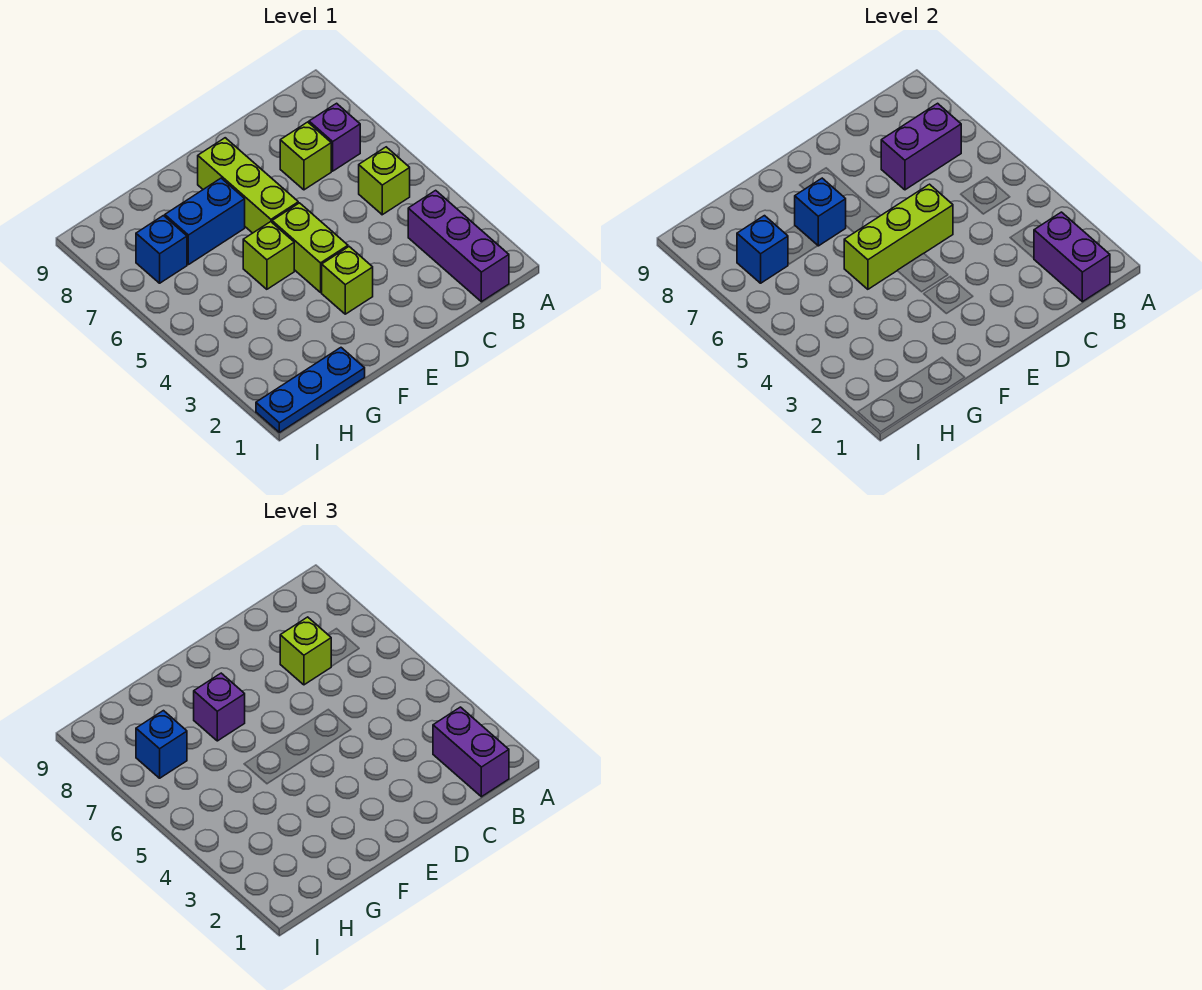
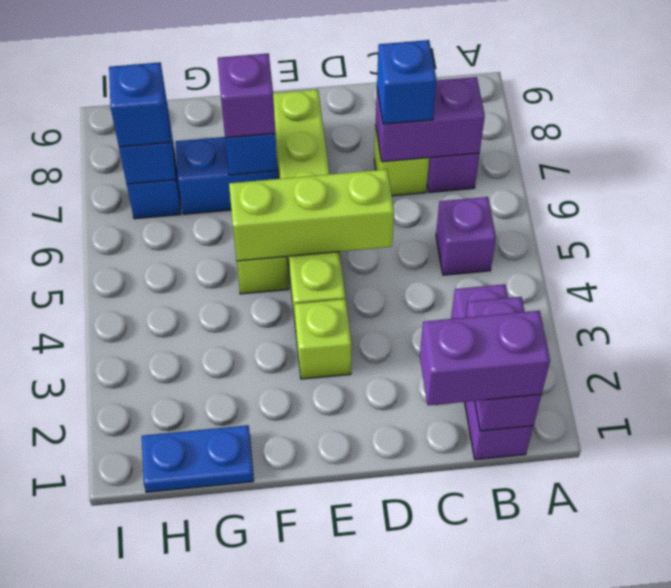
purple brick B1:B2 level 3 -> purple brick B1:C1 level 3
lime brick B5 level 1 -> purple brick B5 level 1
lime brick C7 level 3 -> blue brick C7 level 3
blue plate G1:I1 level 1 -> blue plate G1:H1 level 1

